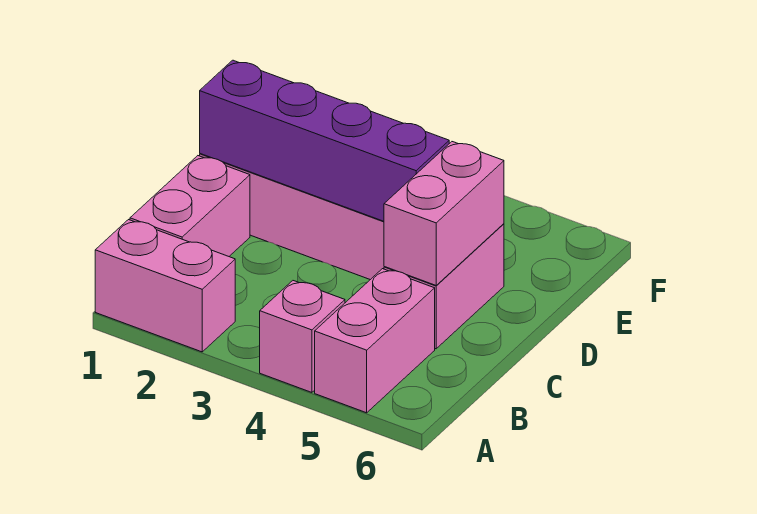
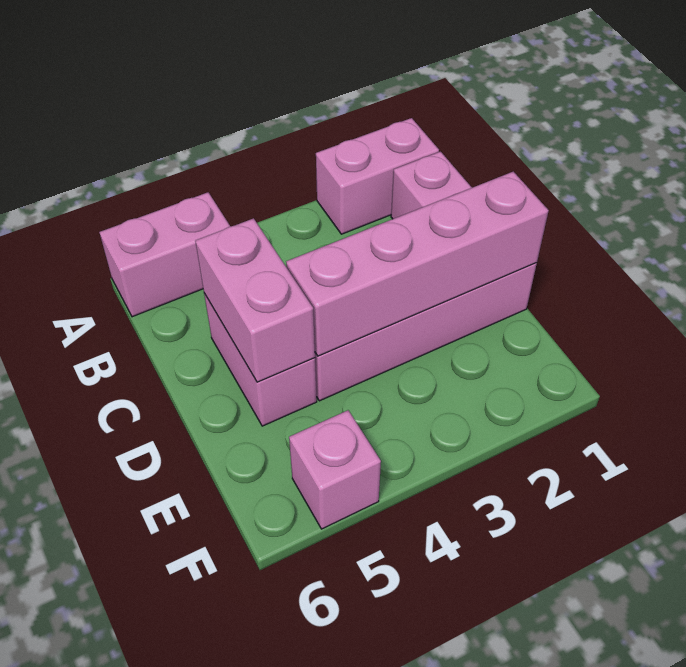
pink brick A4 level 1 -> pink brick F5 level 1
pink brick A5:B5 level 1 -> pink brick A5:A6 level 1
purple brick D1:D4 level 2 -> pink brick D1:D4 level 2

